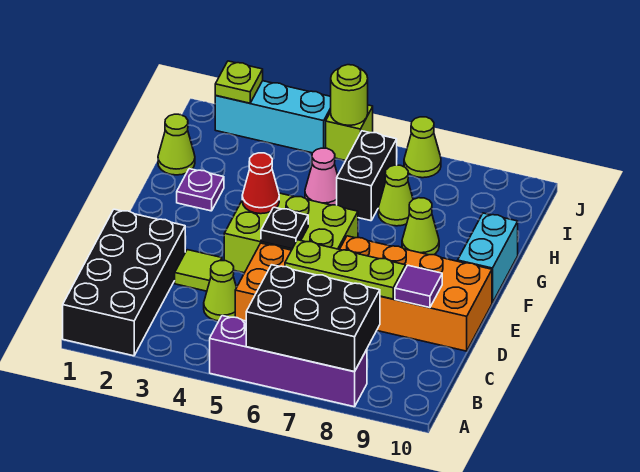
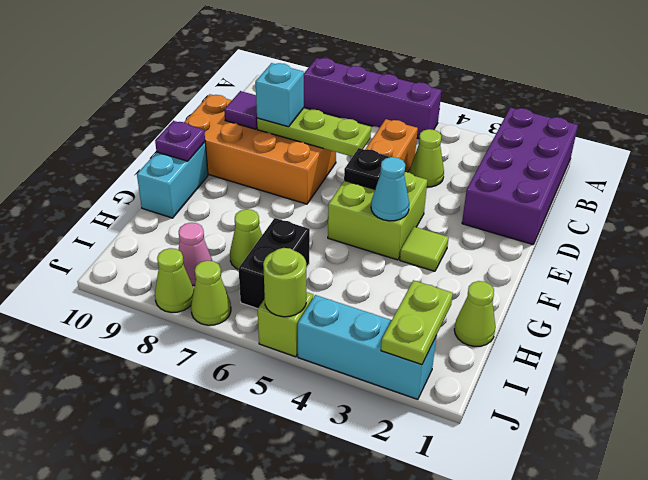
black brick A1:D2 level 1 -> purple brick A1:D2 level 1
black brick A6:B8 level 2 -> none
lime tile D3 level 1 -> lime tile F3 level 1
none -> cyan brick D8 level 3
lime brick E4:F6 level 1 -> lime brick E4:F5 level 1
red cone F4 level 2 -> cyan cone F4 level 2
purple plate G2 level 1 -> purple plate F10 level 2
lime cone G8 level 1 -> lime cone J8 level 1
pink cone H5 level 1 -> pink cone I8 level 1
lime plate J2 level 2 -> lime plate I2:J2 level 2

